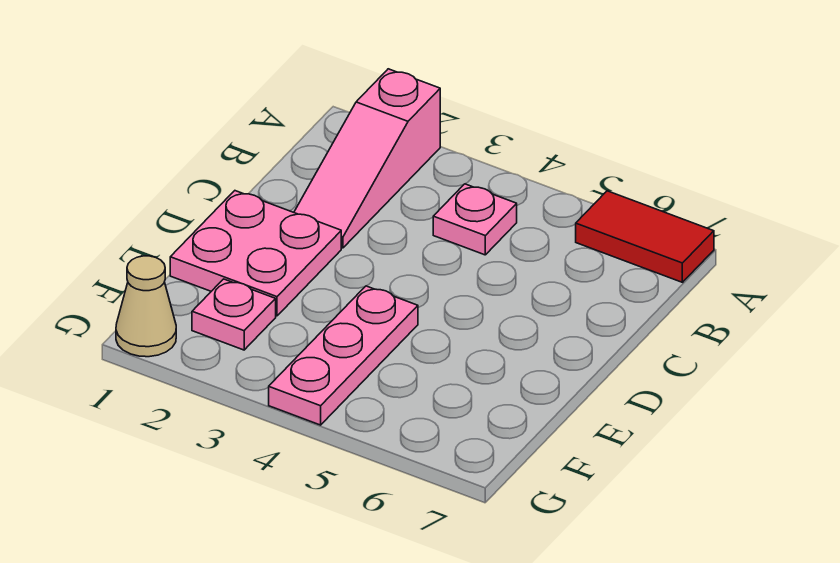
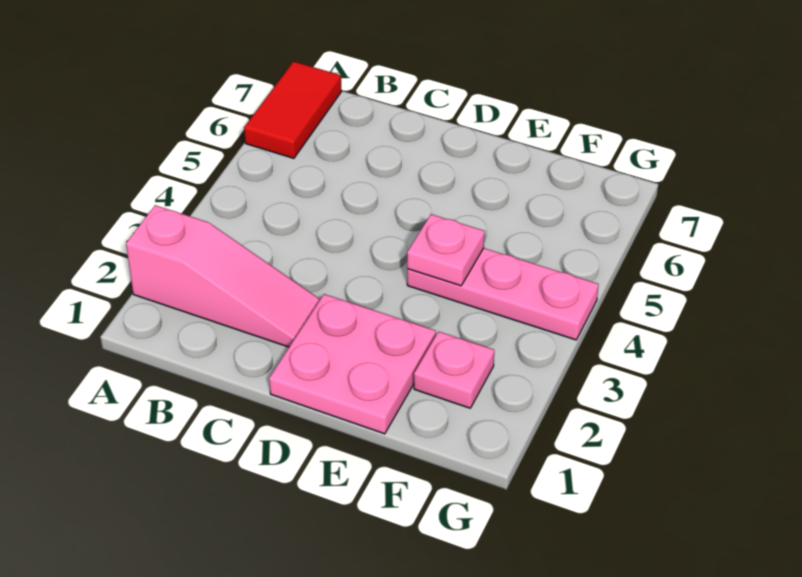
pink plate B4 level 1 -> pink plate E4 level 2
tan cone G1 level 1 -> none

